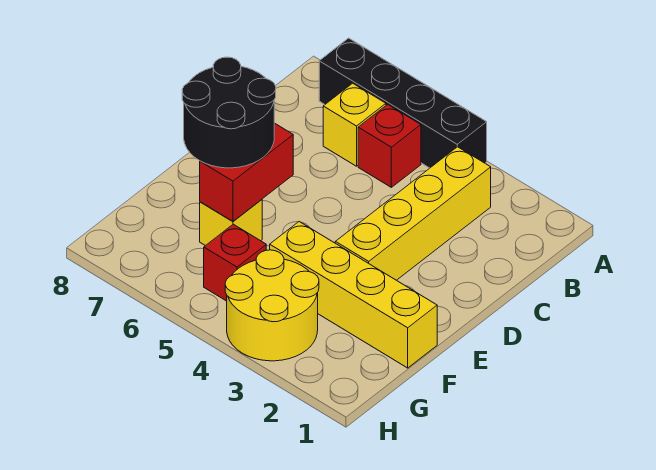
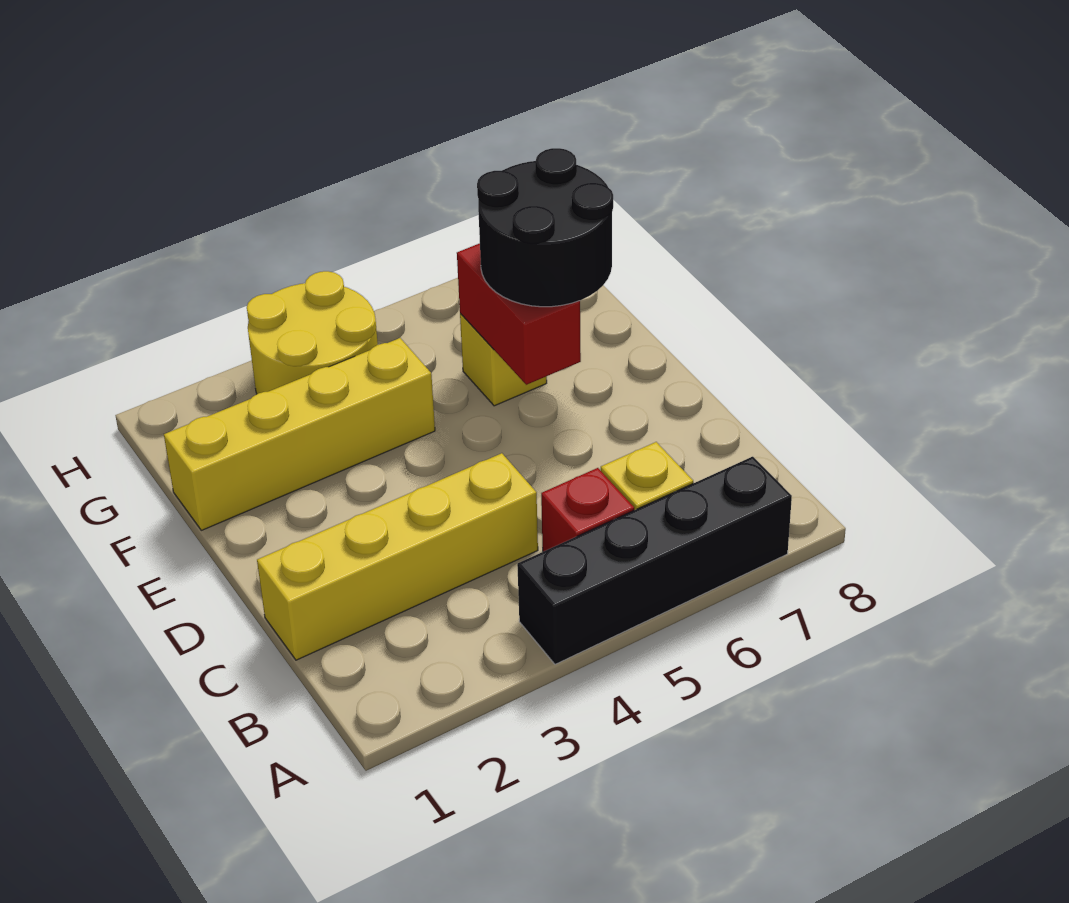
yellow brick B3:E3 level 1 -> yellow brick C1:C4 level 1
red brick G5 level 1 -> none

